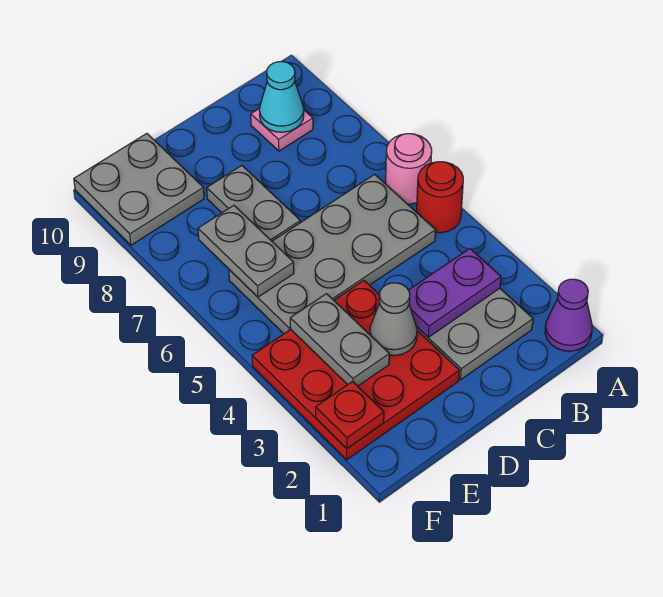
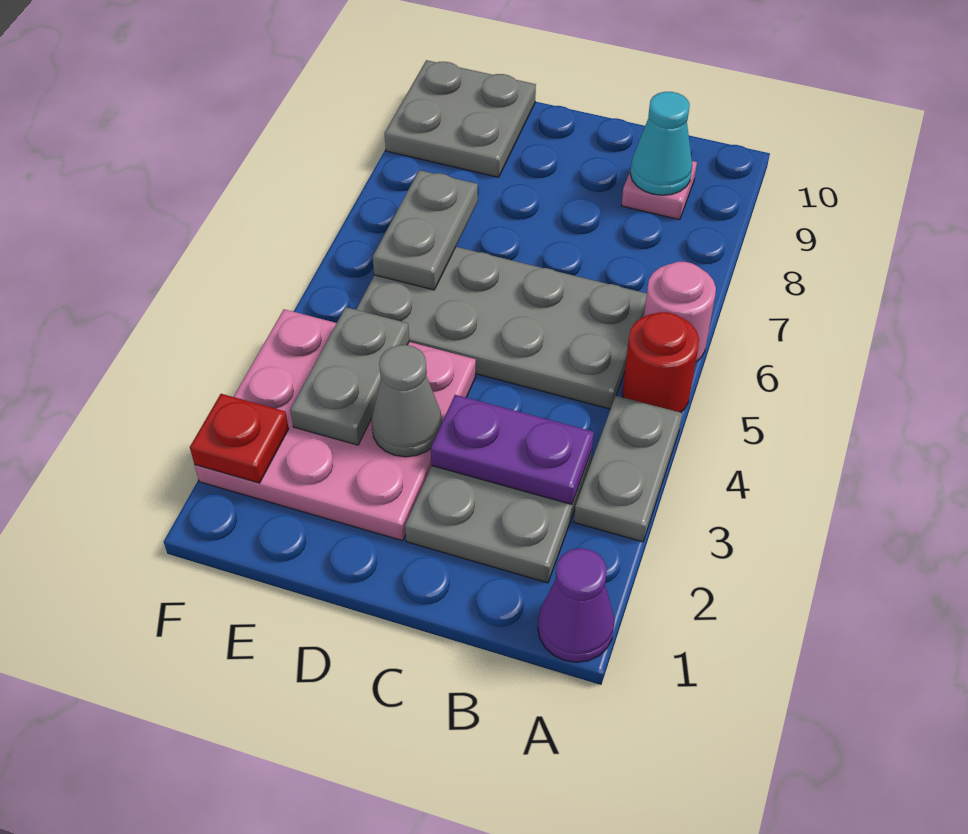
red plate D2:F4 level 1 -> pink plate D2:F4 level 1
grey plate D7:D8 level 1 -> grey plate A3:A4 level 1

